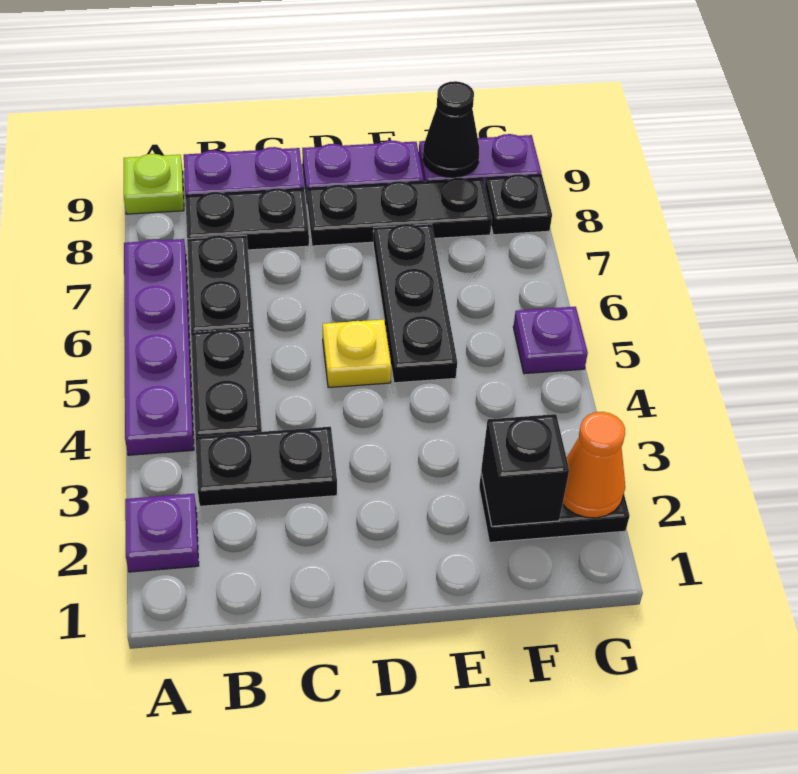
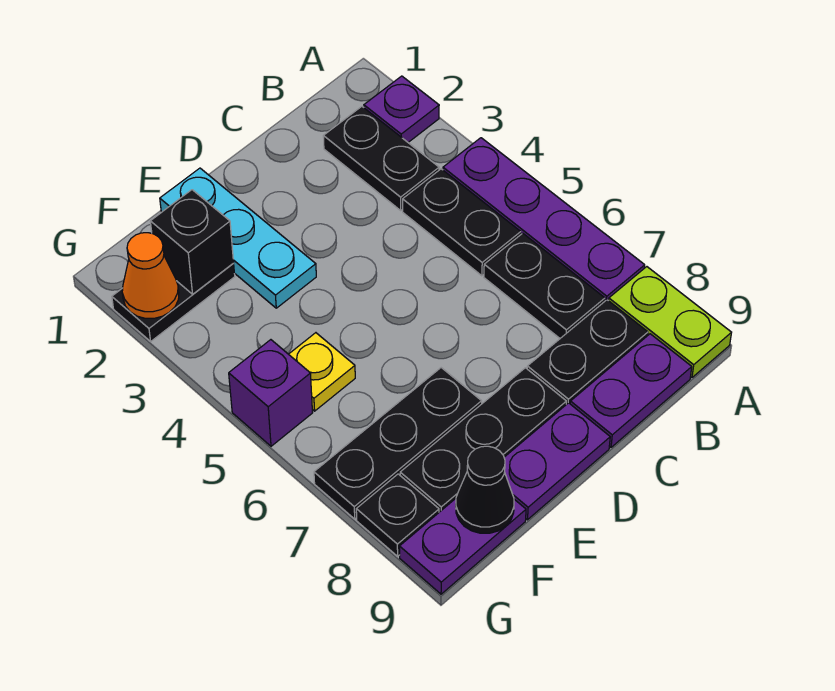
lime plate A9 level 1 -> lime plate A8:A9 level 1
black plate B3:C3 level 1 -> black plate B2:B3 level 1
yellow plate D5 level 1 -> yellow plate F5 level 1
none -> cyan plate E1:E3 level 1
black plate E5:E7 level 1 -> black plate E7:G7 level 1
purple plate G5 level 1 -> purple brick G5 level 1

